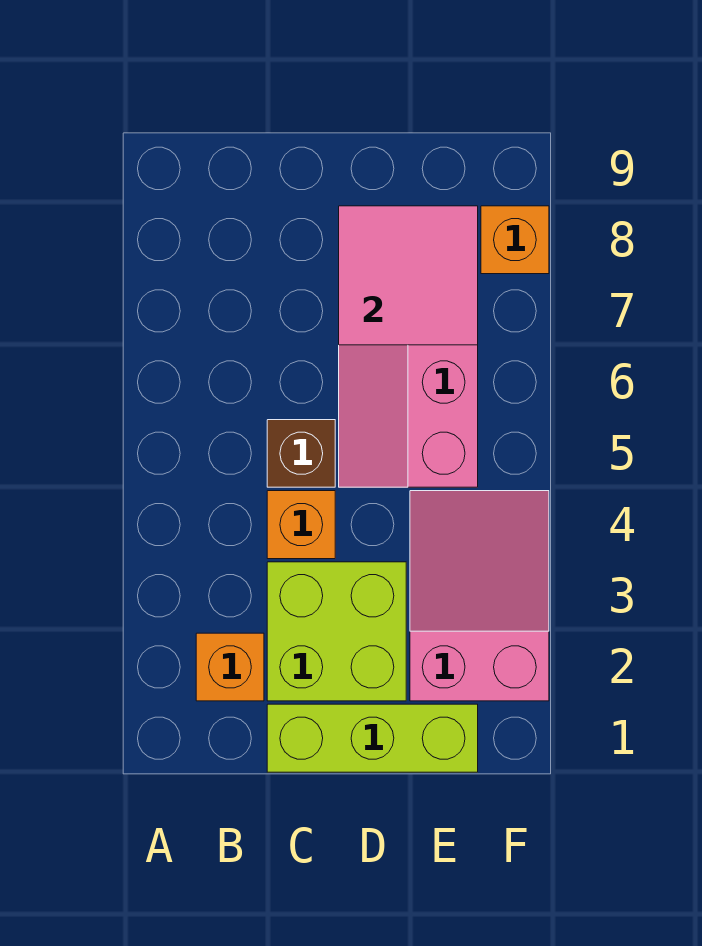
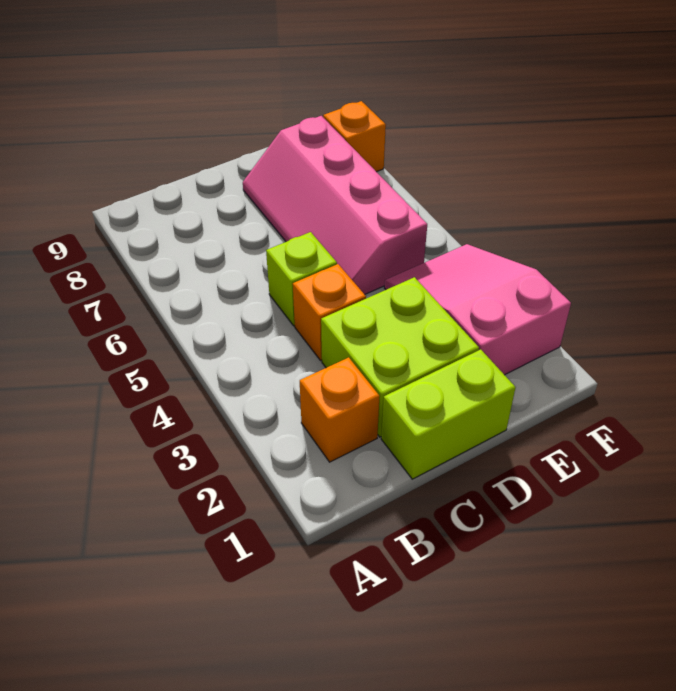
lime brick C1:E1 level 1 -> lime brick C1:D1 level 1
brown brick C5 level 1 -> lime brick C5 level 1
pink tile D7:E8 level 2 -> none

